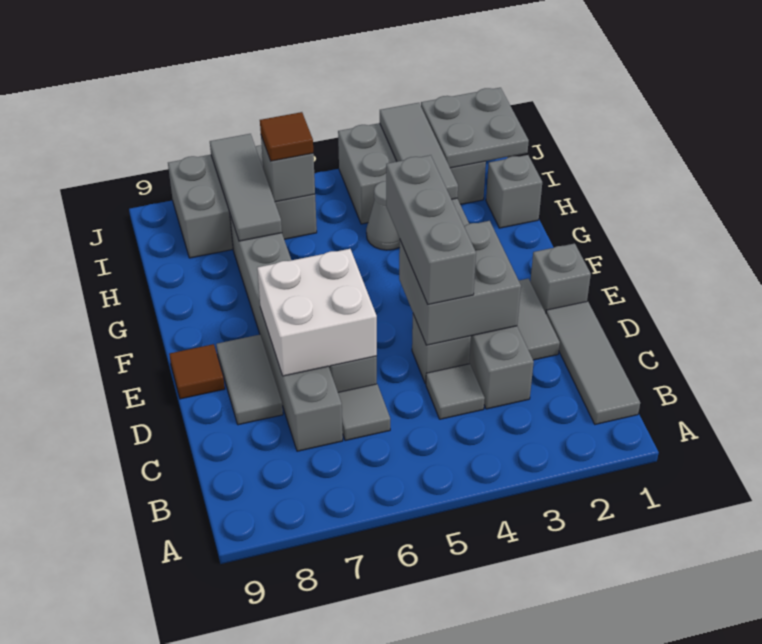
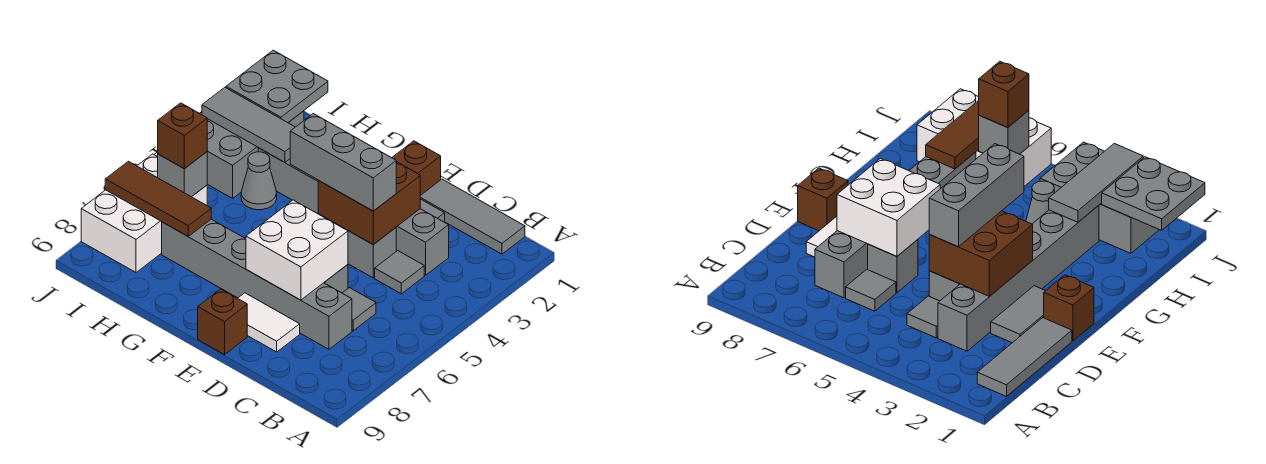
grey brick D3:E4 level 2 -> brown brick D3:E4 level 2
grey tile D8:E8 level 1 -> white tile D8:E8 level 1
grey brick E1 level 1 -> brown brick E1 level 1
brown tile E9 level 1 -> brown brick E9 level 1
grey brick H1 level 1 -> none
grey tile H7:J7 level 2 -> brown tile H7:J7 level 2
grey brick I6:J8 level 1 -> white brick I6:J8 level 1
brown tile I6 level 3 -> brown brick I6 level 3

